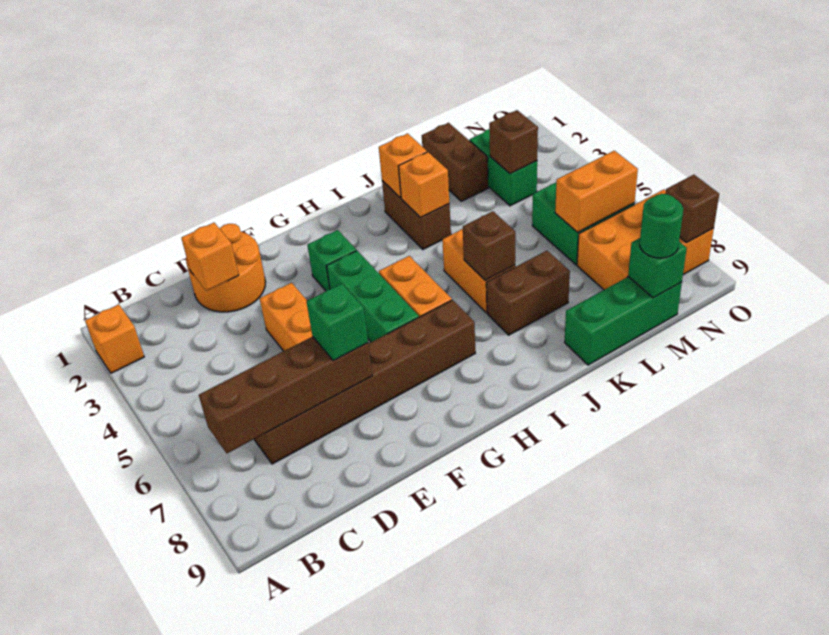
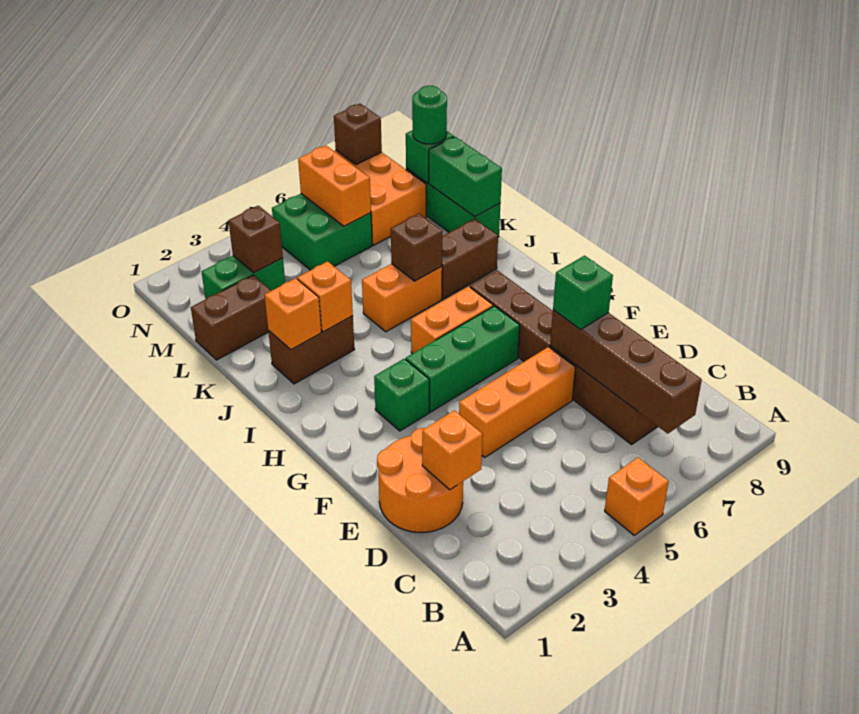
orange brick A2 level 1 -> orange brick A5 level 1
brown brick J7:K7 level 1 -> brown brick J7:J8 level 1
none -> green brick K9:L9 level 2

